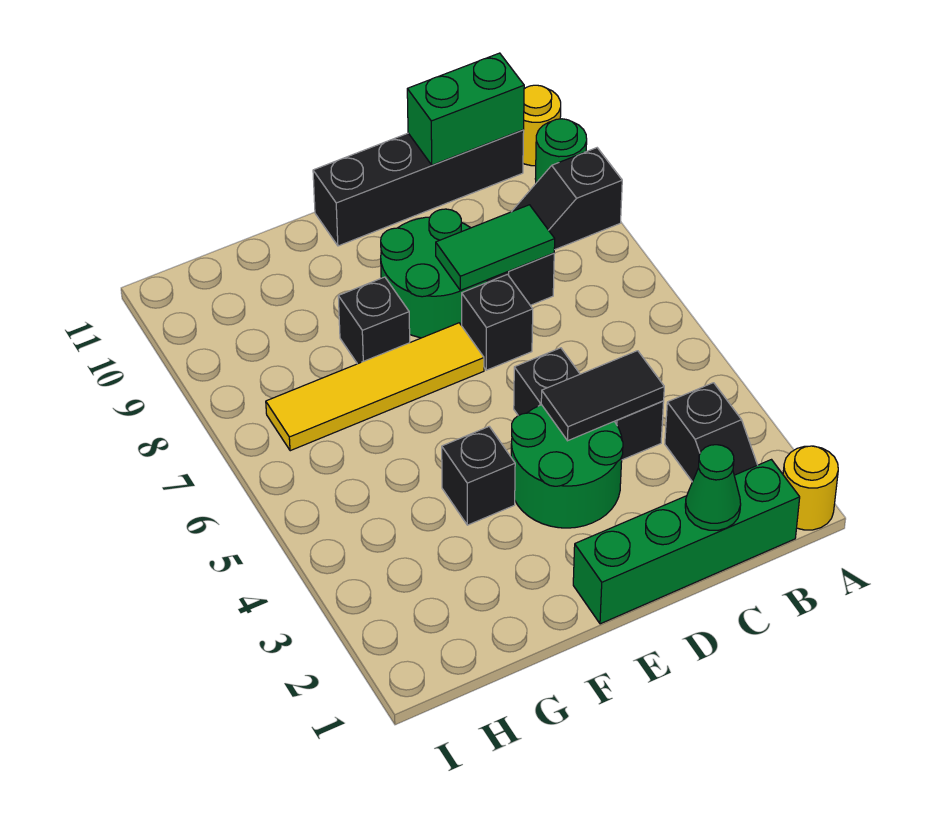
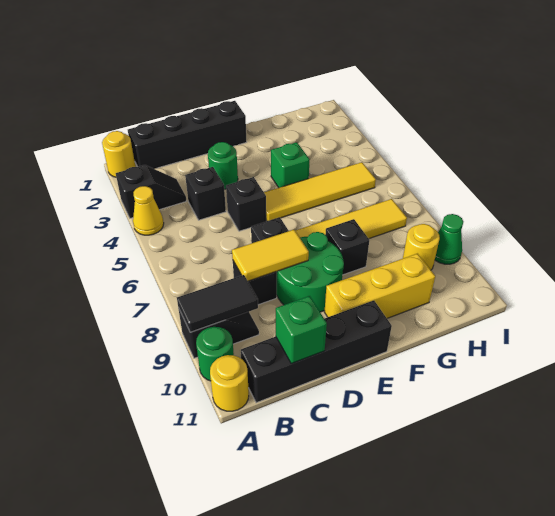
none -> yellow cone A4 level 1
green brick B1:E1 level 1 -> black brick B1:E1 level 1
black slope B2:B3 level 1 top 3 -> black slope A3:B3 level 1 top A
green brick B11:C11 level 2 -> green brick C11 level 2
green cone C1 level 2 -> green cone I9 level 1
black tile C4:D4 level 2 -> black tile A9:B9 level 2
green tile C8:D8 level 2 -> yellow tile C8:D8 level 2
green round brick D3:E4 level 1 -> green round brick D3 level 1
none -> yellow tile E5:H5 level 1
none -> yellow brick E10:G10 level 1
black brick F4 level 1 -> green brick F4 level 1
none -> yellow round brick H9 level 1

